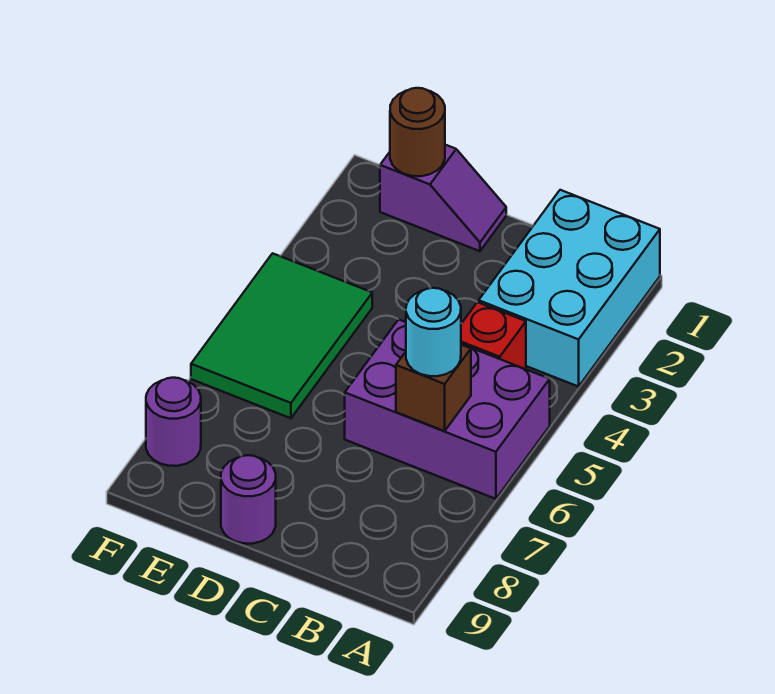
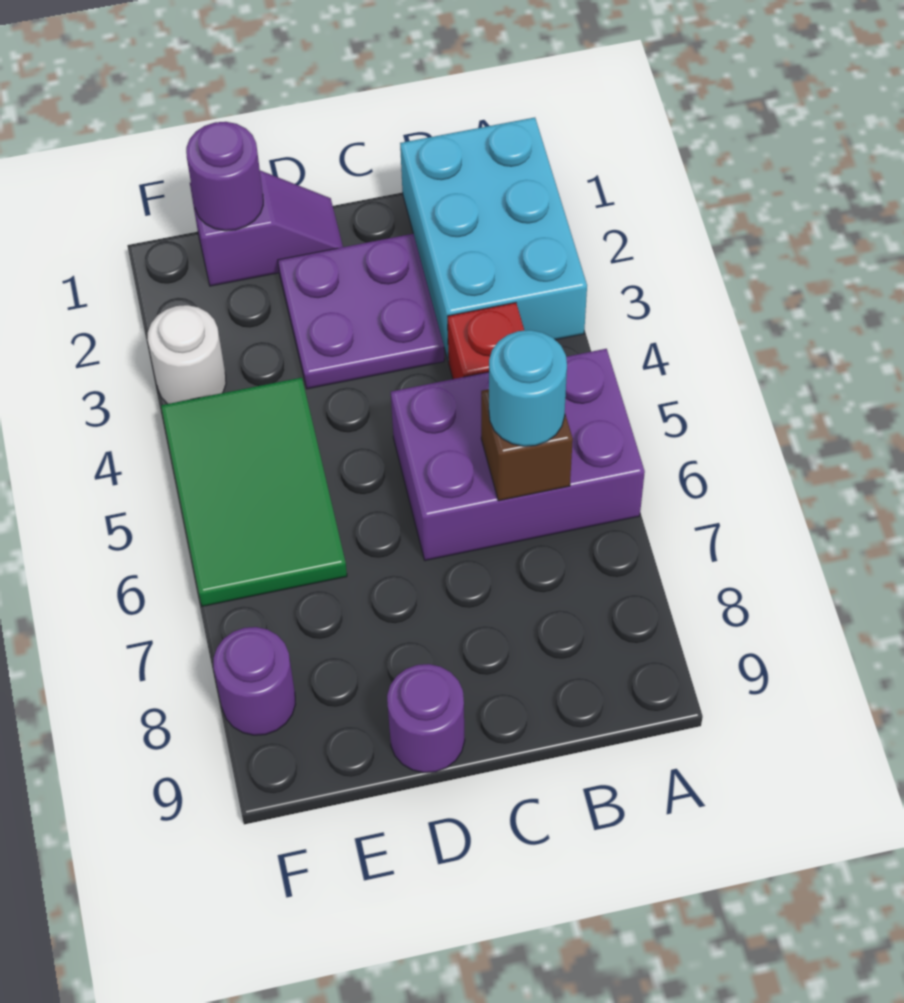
none -> purple plate C2:D3 level 1
brown round brick E1 level 2 -> purple round brick E1 level 2
none -> white round brick F3 level 1

